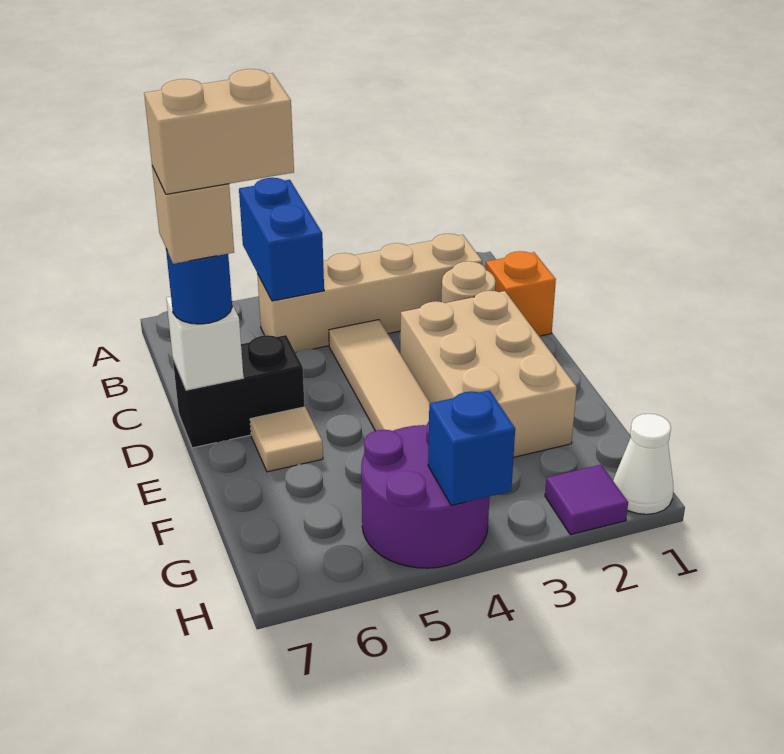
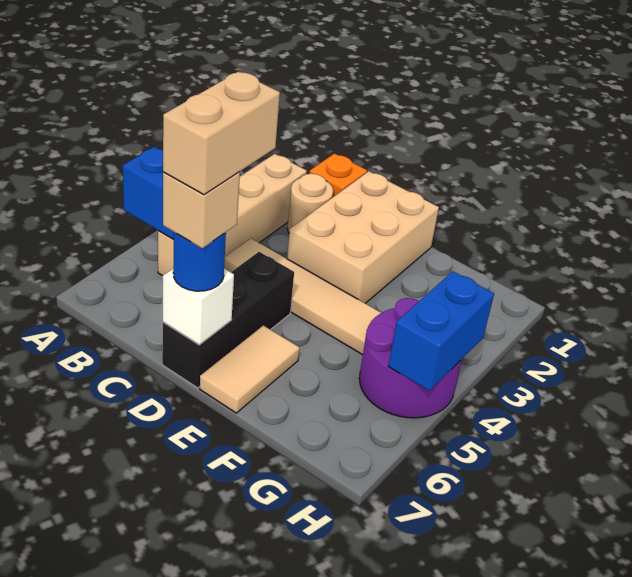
tan brick D2:F3 level 1 -> tan brick D1:E3 level 1
black brick D6:D7 level 1 -> black brick D5:D7 level 1
tan tile E6 level 1 -> tan tile E6:E7 level 1
white cone H1 level 1 -> none
purple tile H2 level 1 -> none
blue brick H4 level 2 -> blue brick H4:H5 level 2

